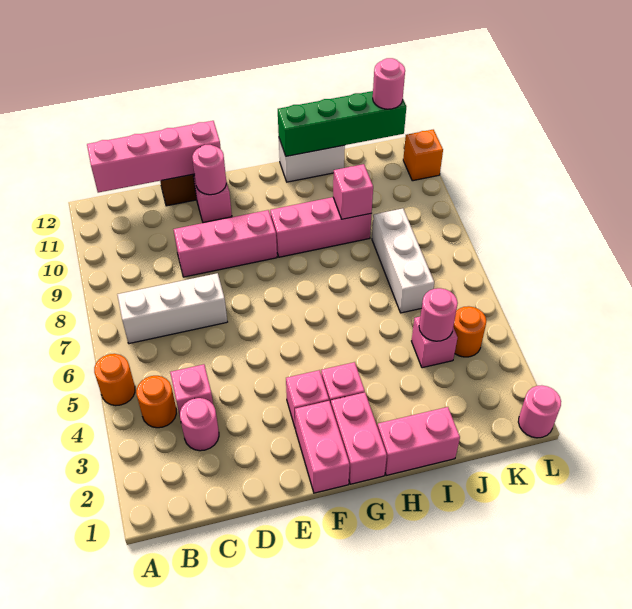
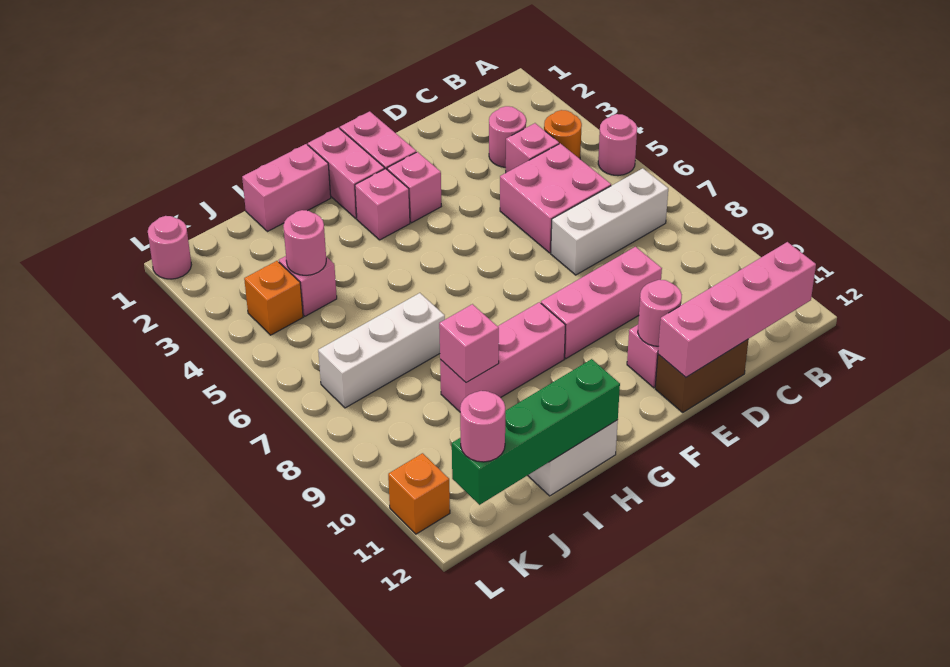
orange round brick A5 level 1 -> pink round brick A5 level 1
none -> pink brick C5:D6 level 1
white brick J6:J8 level 1 -> white brick I7:K7 level 1
orange round brick K4 level 1 -> orange brick K4 level 1

